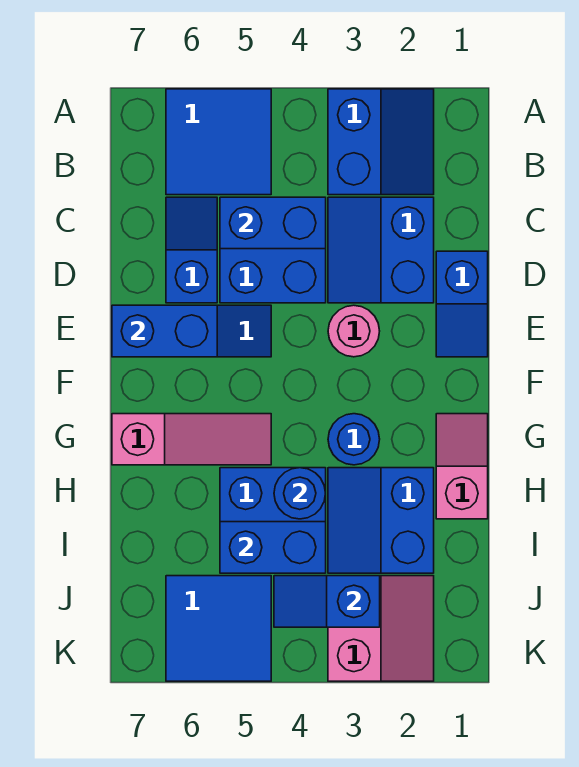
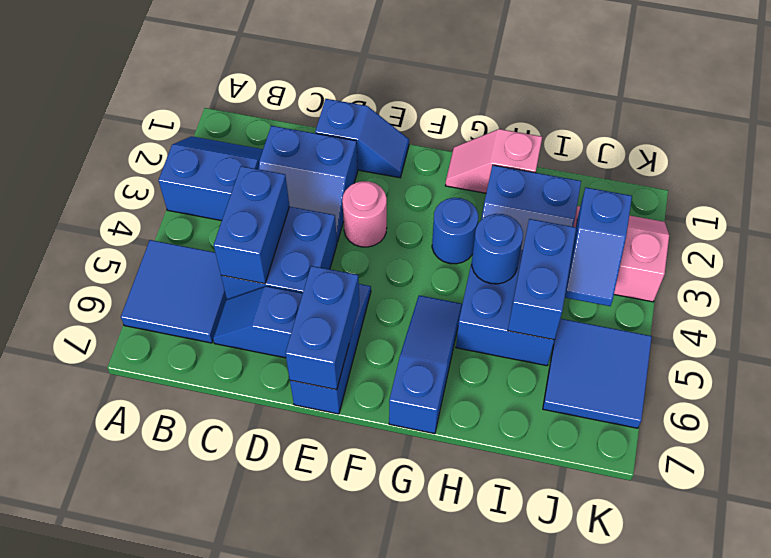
pink slope G5:G7 level 1 top 7 -> blue slope G5:G7 level 1 top 7

